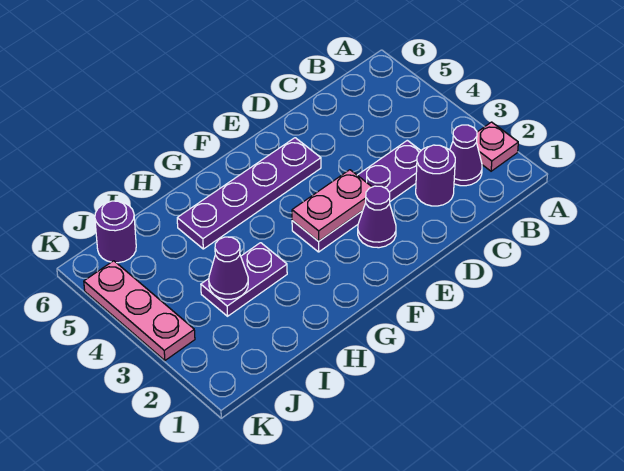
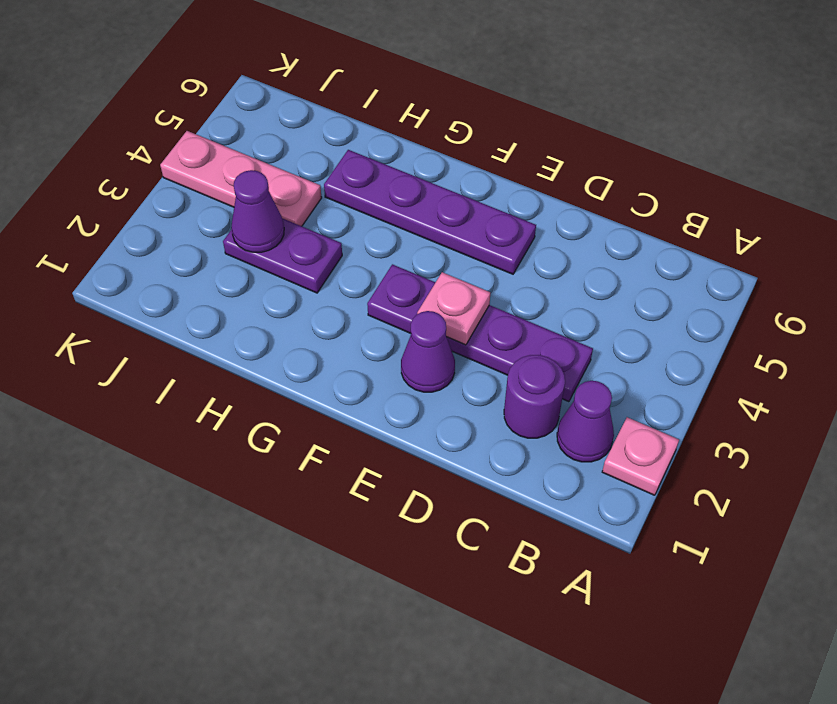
pink plate E3:F3 level 2 -> pink plate E3 level 2
purple round brick J6 level 1 -> none
pink plate K3:K5 level 1 -> pink plate I4:K4 level 1

